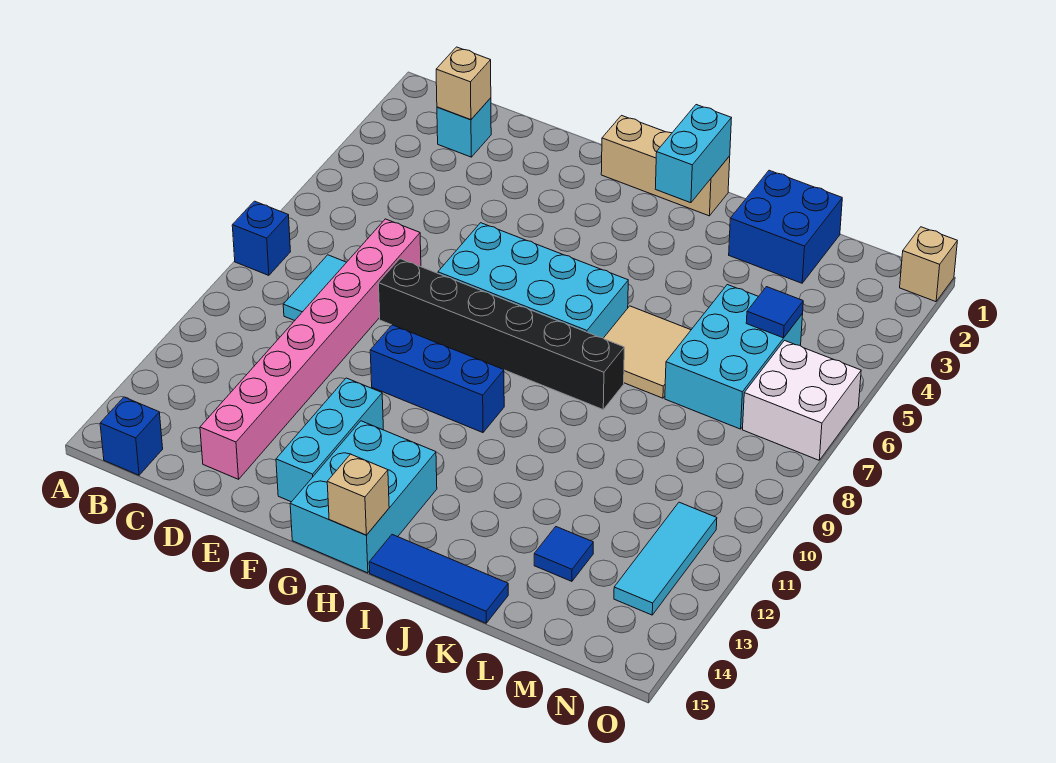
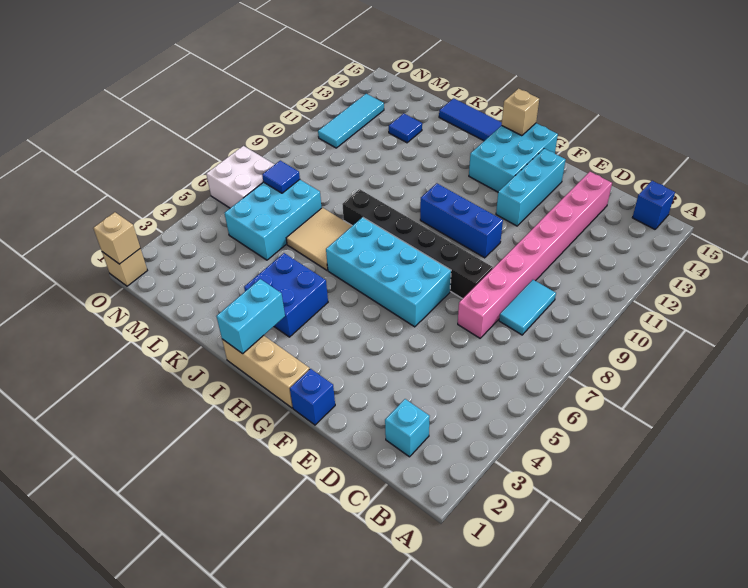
blue brick A8 level 1 -> blue brick F1 level 1
tan brick C2 level 2 -> tan brick O1 level 2
blue brick K1:L2 level 1 -> blue brick I3:J4 level 1
blue tile M5 level 2 -> blue tile M7 level 2

